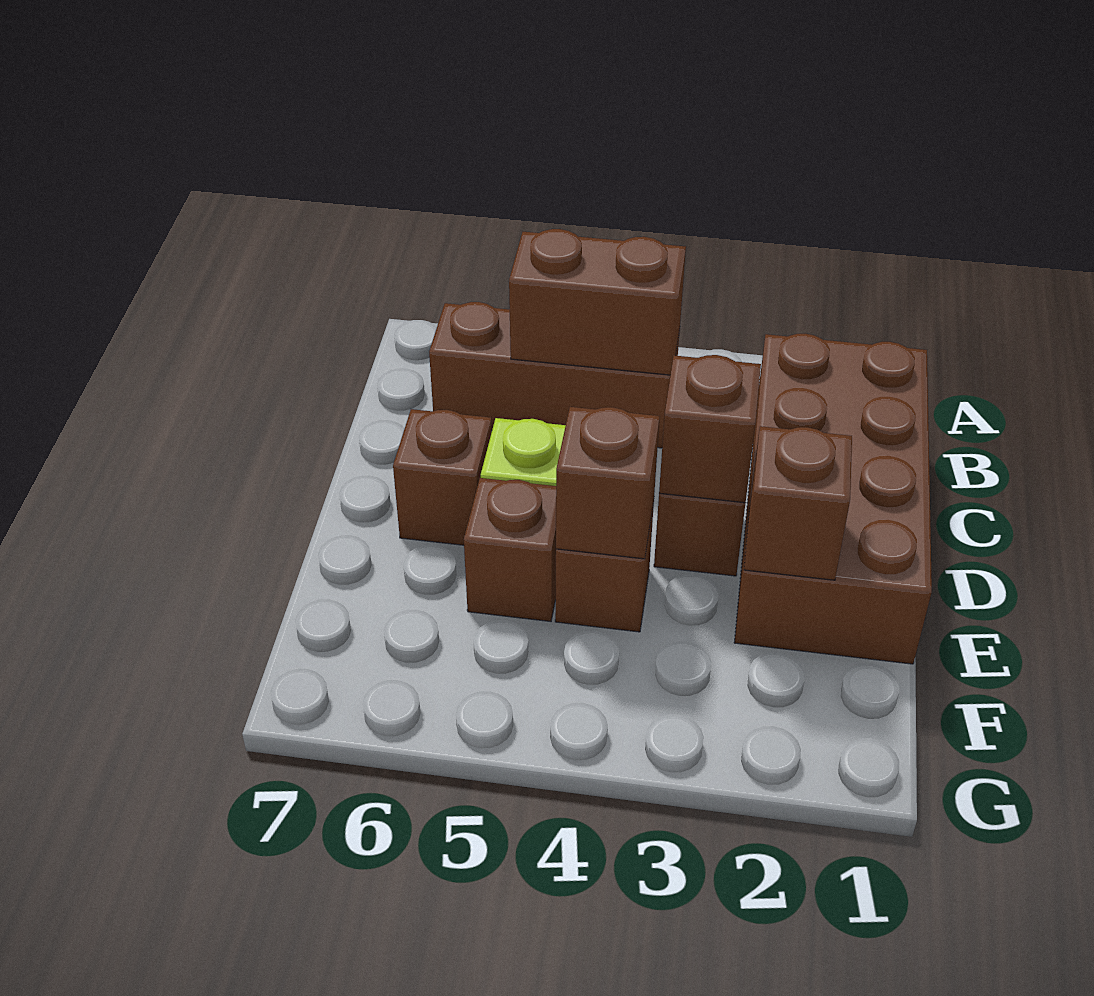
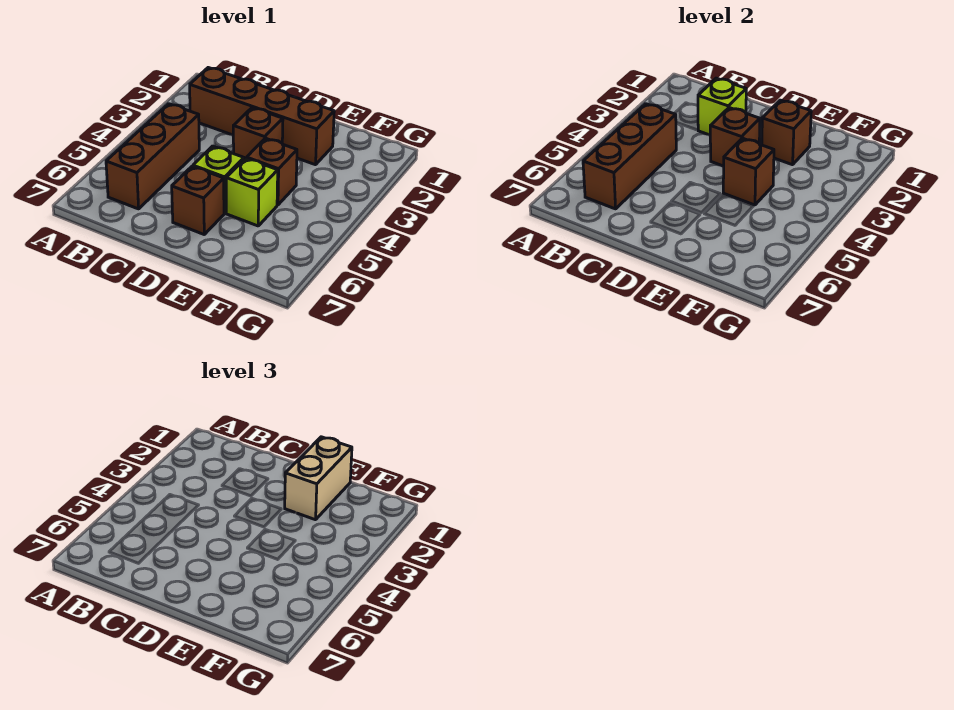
brown brick B1:E2 level 1 -> brown brick B2:E2 level 1
brown brick B4:B5 level 2 -> brown brick B4:B6 level 2
none -> lime brick C2 level 2
none -> tan brick E1:E2 level 3
brown brick E5 level 1 -> lime brick E5 level 1

